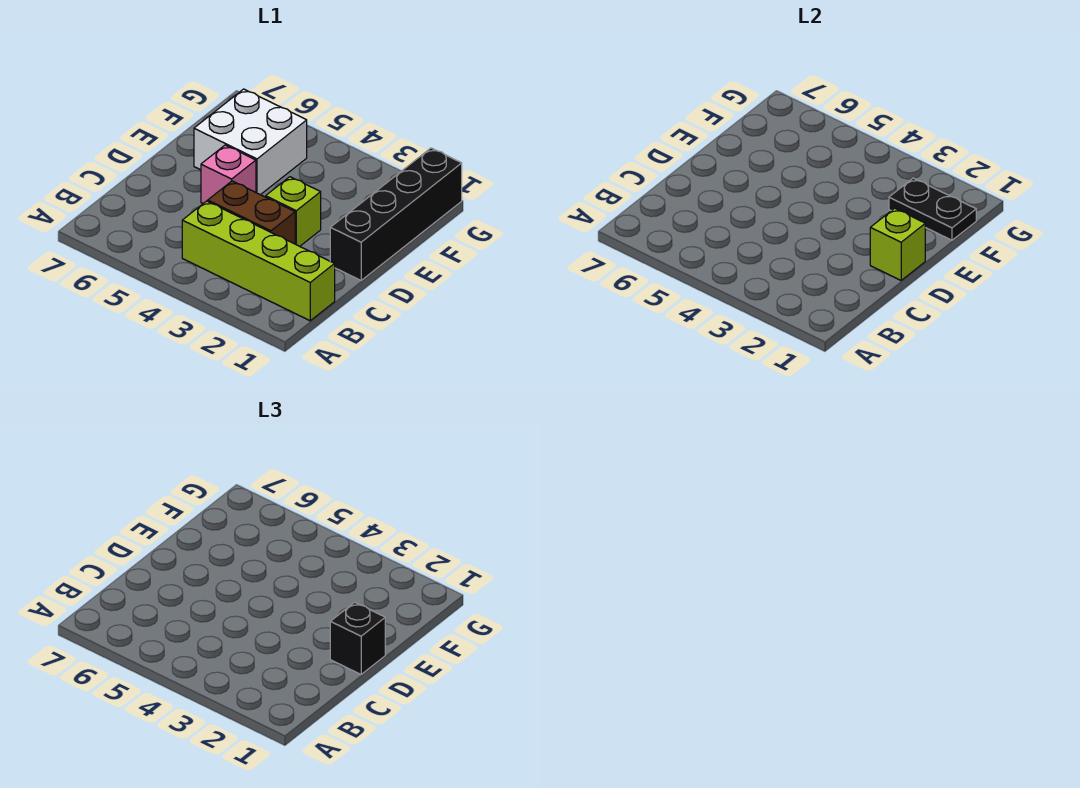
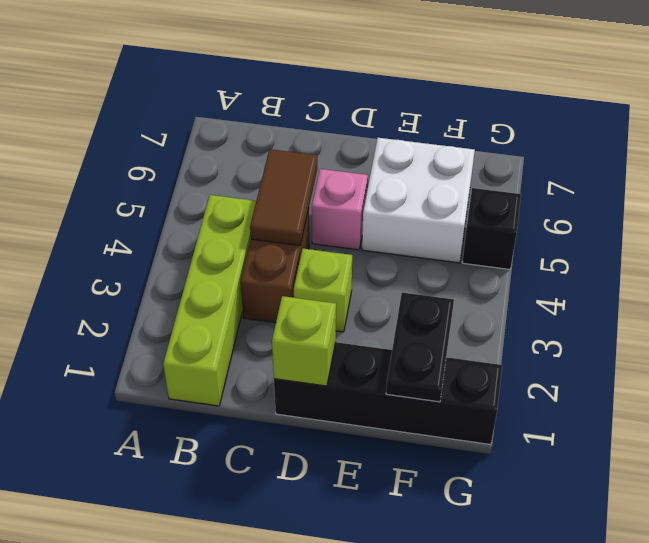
none -> brown tile C4:C5 level 2
black brick D1 level 3 -> black brick G5 level 1

